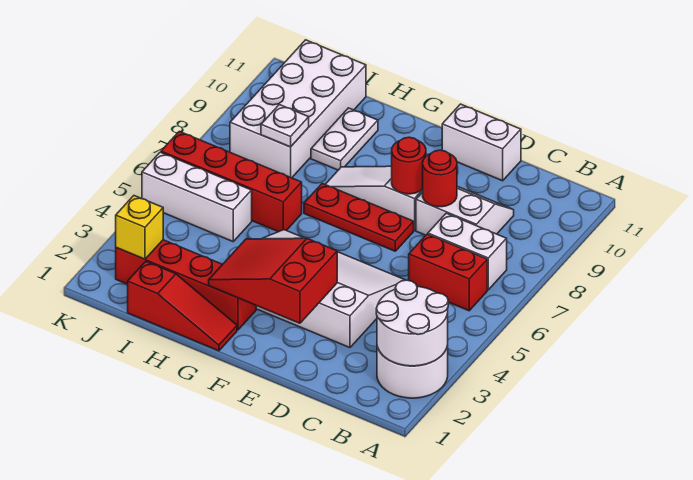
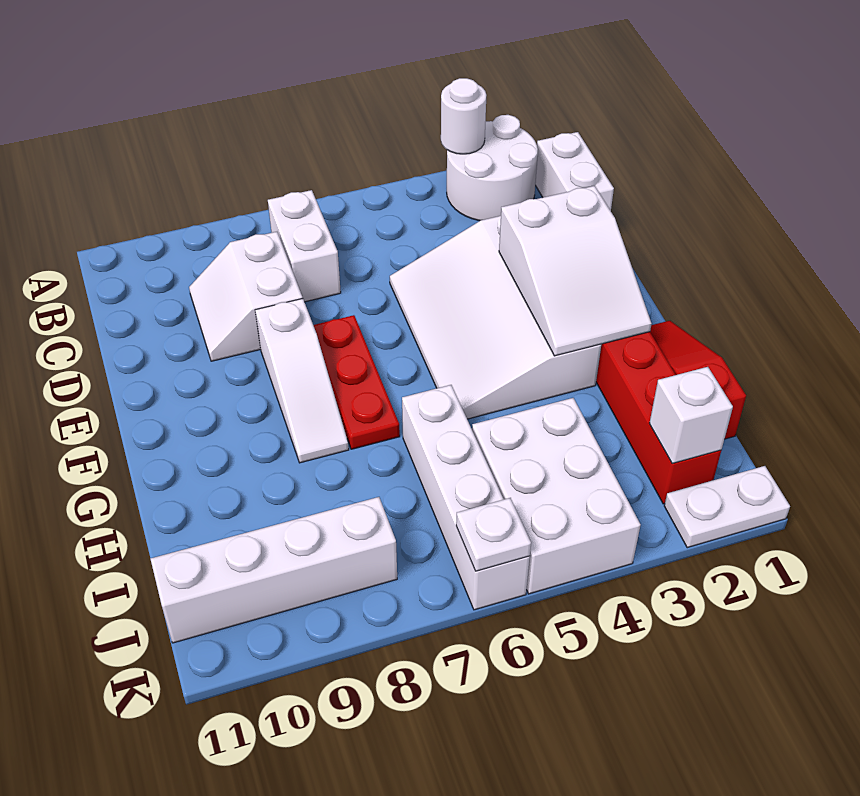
white round brick A2:B3 level 2 -> white round brick A3 level 2
red brick B6:C6 level 1 -> none
red round brick D8 level 2 -> none
white brick D11:E11 level 1 -> white brick B1:C1 level 1
red slope E2:G3 level 2 top E -> white slope E2:G3 level 2 top E
red round brick E8 level 2 -> none
red brick H6:K6 level 1 -> white brick H6:K6 level 1
white plate H9:H10 level 1 -> white plate K1:K2 level 1
white brick I5:K5 level 1 -> white brick I4:K5 level 1
white brick I8:J11 level 1 -> white brick J8:J11 level 1
white plate I8 level 2 -> white plate K6 level 2
yellow brick J2 level 2 -> white brick J2 level 2

